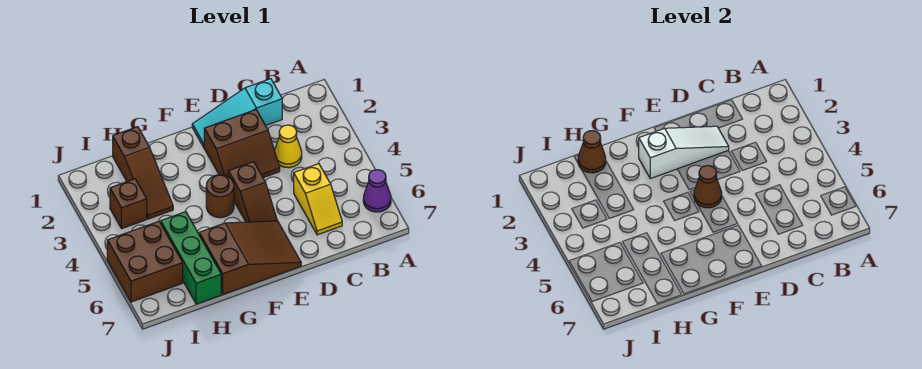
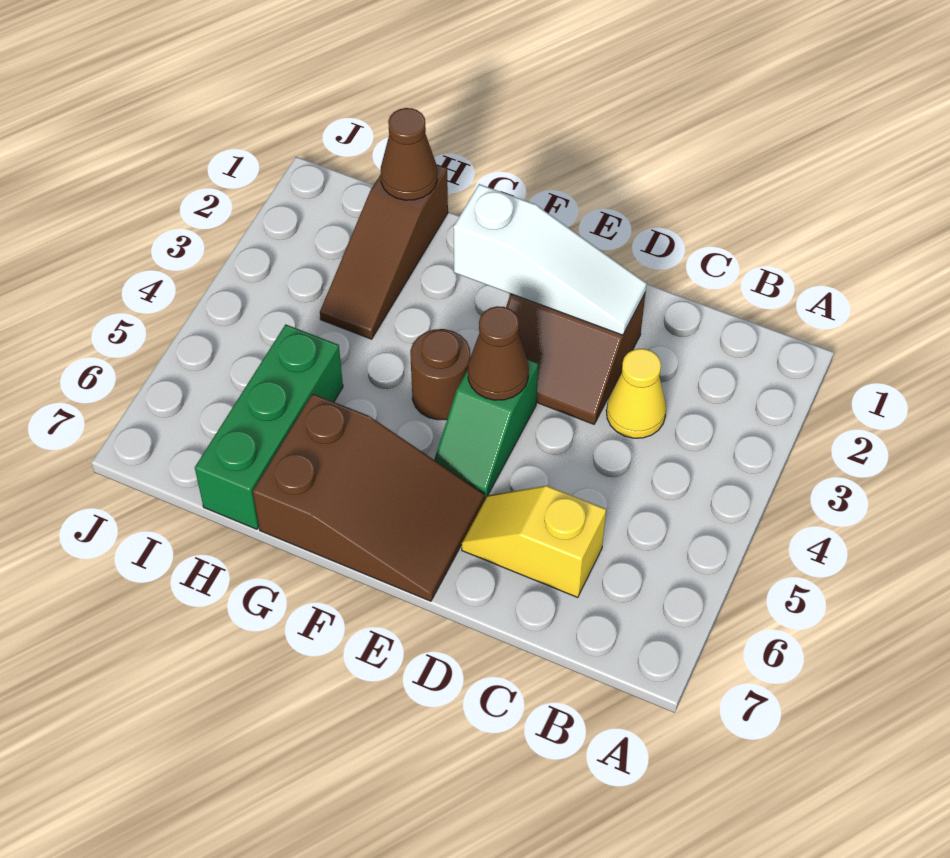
purple cone A6 level 1 -> none
cyan slope C1:E1 level 1 top C -> none
yellow slope C5:C6 level 1 top 5 -> yellow slope C6:D6 level 1 top C
brown slope E4:E5 level 1 top 4 -> green slope E4:E5 level 1 top 4
brown brick I3 level 1 -> none
brown brick I5:J6 level 1 -> none

